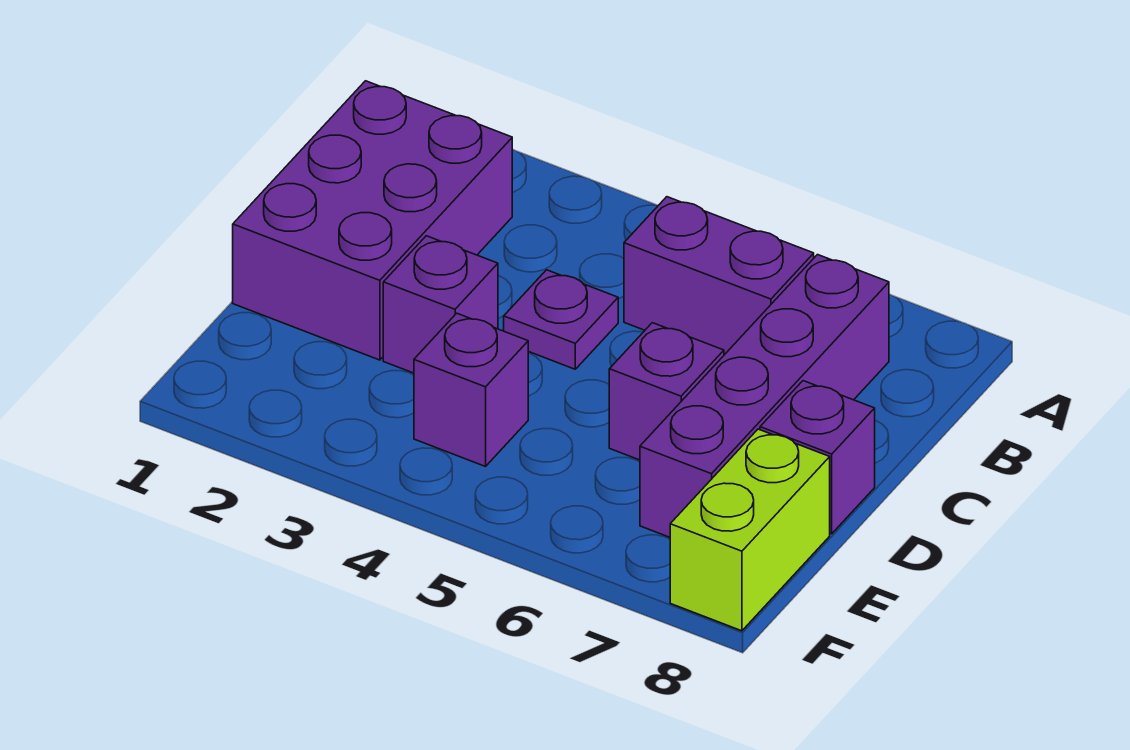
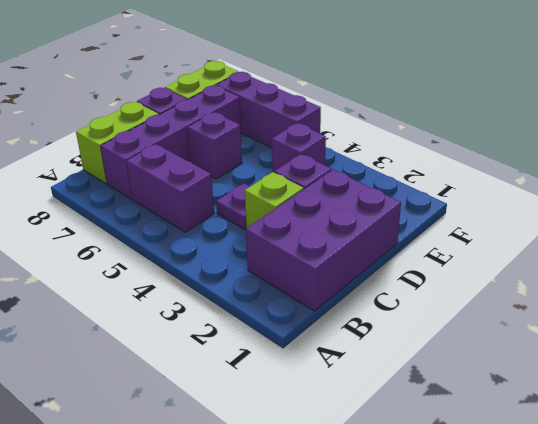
none -> lime brick B8:C8 level 1
none -> lime brick C3 level 1
none -> purple brick F5:F7 level 1

